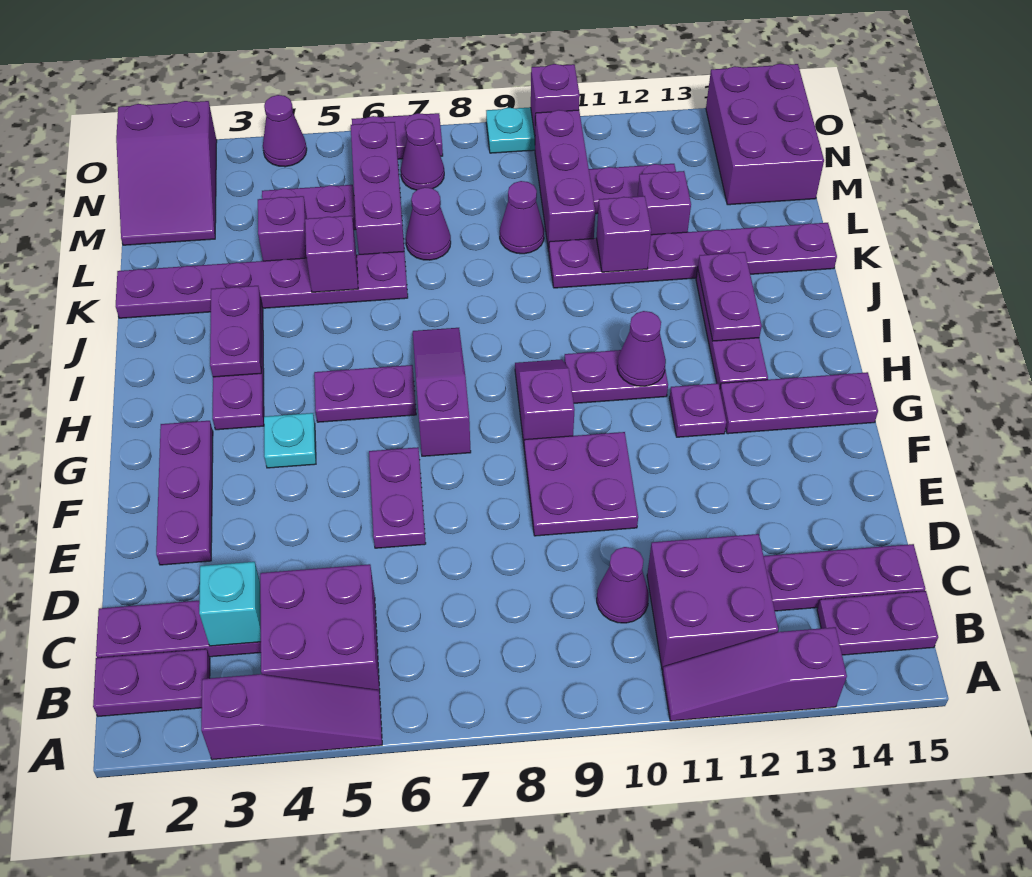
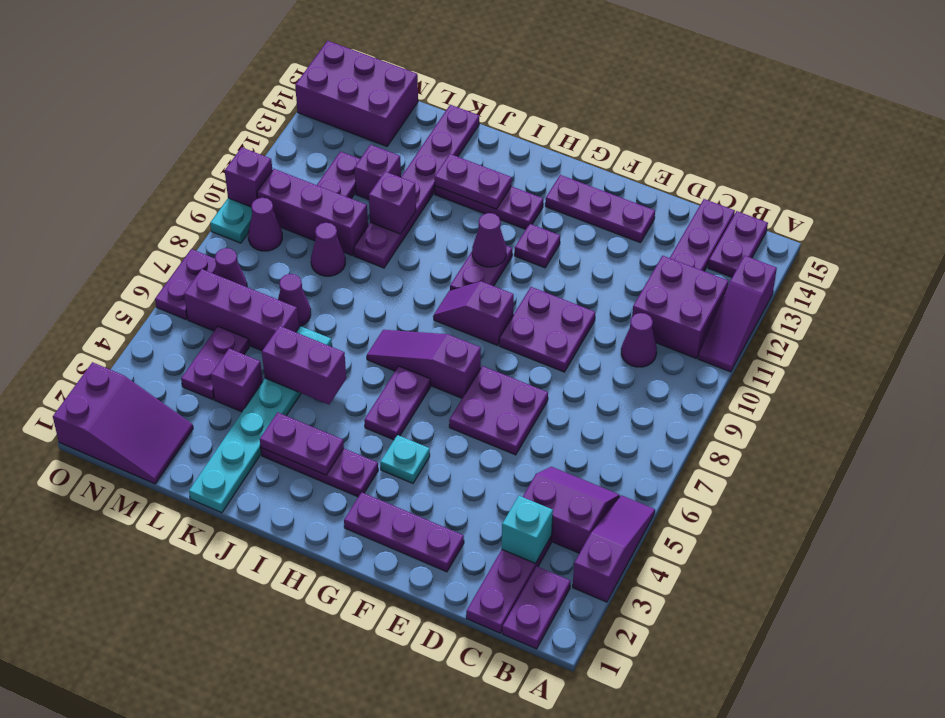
purple brick B4:C5 level 1 -> purple slope B4:C5 level 1 top 4
purple plate E6:F6 level 1 -> purple plate E6:F7 level 1
purple plate G13:G15 level 1 -> purple plate E14:G14 level 1
purple plate K1:K6 level 1 -> cyan plate K1:K6 level 1
purple brick K5 level 2 -> purple brick J5:K5 level 2
purple cone O4 level 1 -> purple cone N9 level 1

